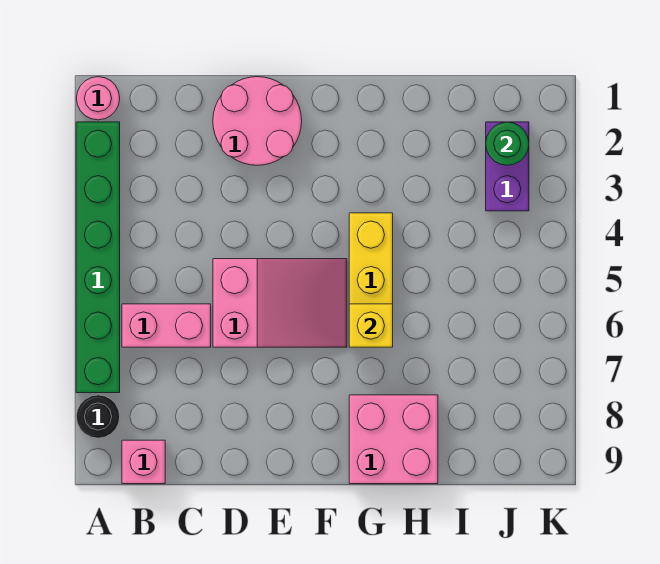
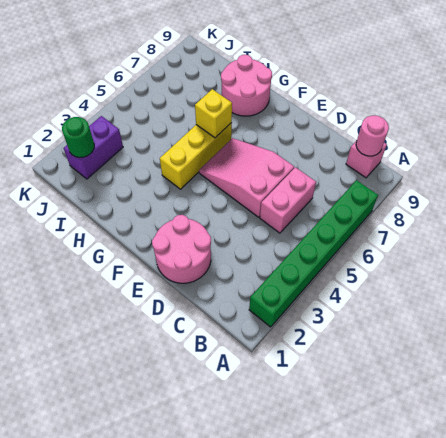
pink round brick A1 level 1 -> pink round brick B9 level 2
black round brick A8 level 1 -> none
pink brick B6:C6 level 1 -> pink brick C5:C6 level 1
pink brick G8:H9 level 1 -> pink round brick G8:H9 level 1

